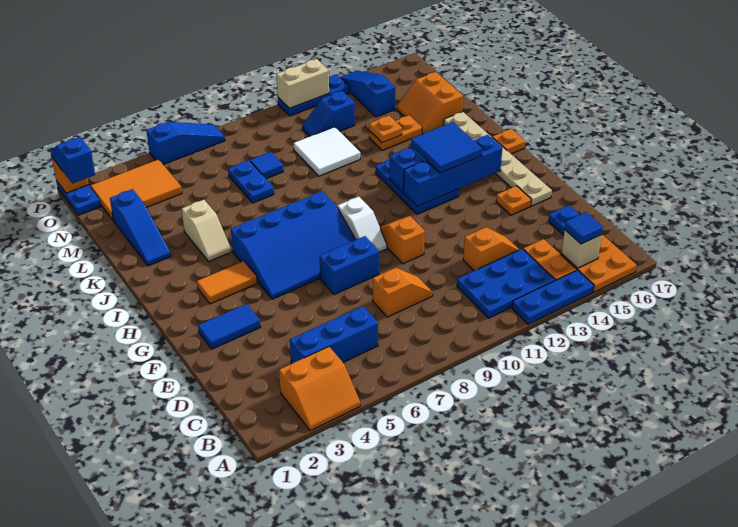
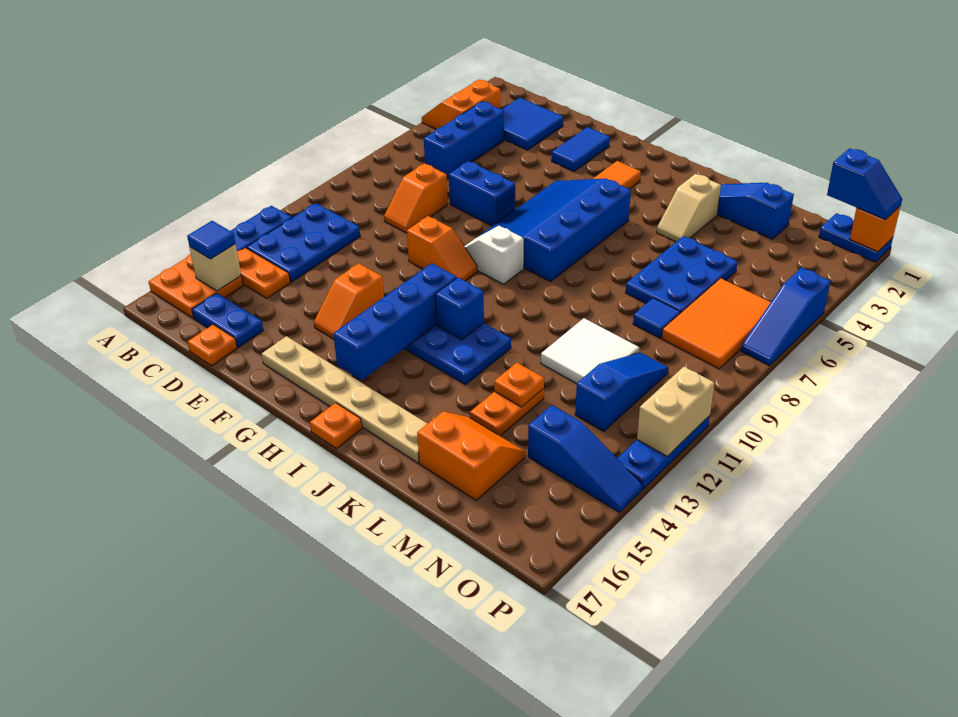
orange slope D12:D13 level 1 top 12 -> orange slope F13:F14 level 1 top 13
blue brick F7:F8 level 1 -> blue brick E7:F7 level 1
orange plate F15 level 1 -> orange plate D17 level 1
blue tile H13:I14 level 3 -> blue tile C2:D3 level 1
tan slope J4:K4 level 1 top K -> tan slope K3:K4 level 1 top 3
blue plate L7:M7 level 1 -> blue plate L5:M7 level 1
orange tile N2:O4 level 1 -> orange tile N6:O8 level 1
blue slope N11:N12 level 1 top 12 -> blue slope N10:N12 level 1 top 12

